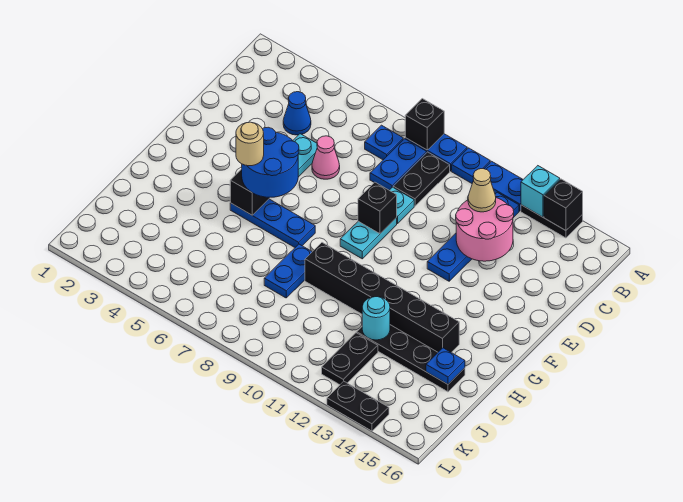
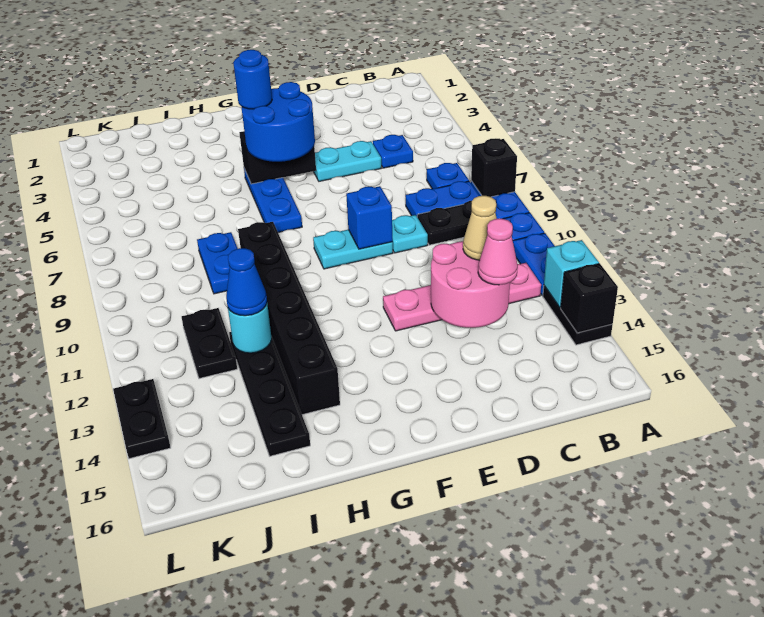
blue plate B12:E12 level 1 -> pink plate B12:E12 level 1
blue cone C4 level 1 -> blue cone I12 level 3
pink cone D6 level 1 -> pink cone C13 level 3
black brick E9 level 2 -> blue brick E9 level 2
tan round brick G5 level 4 -> blue round brick G5 level 4
blue plate H8:I8 level 1 -> blue plate I8:I9 level 1
blue plate I15 level 2 -> blue plate C5 level 1
black plate J12:K12 level 1 -> black plate J11:J12 level 1

